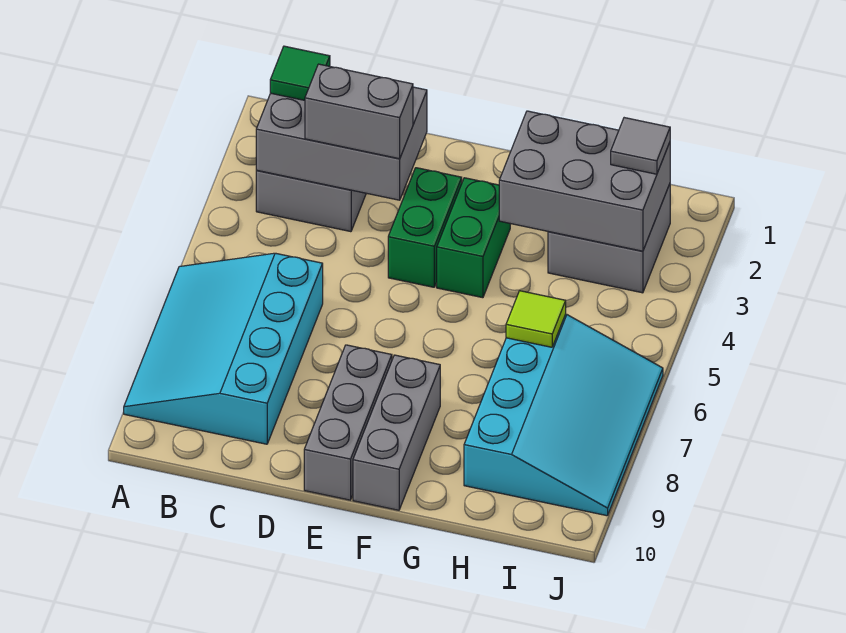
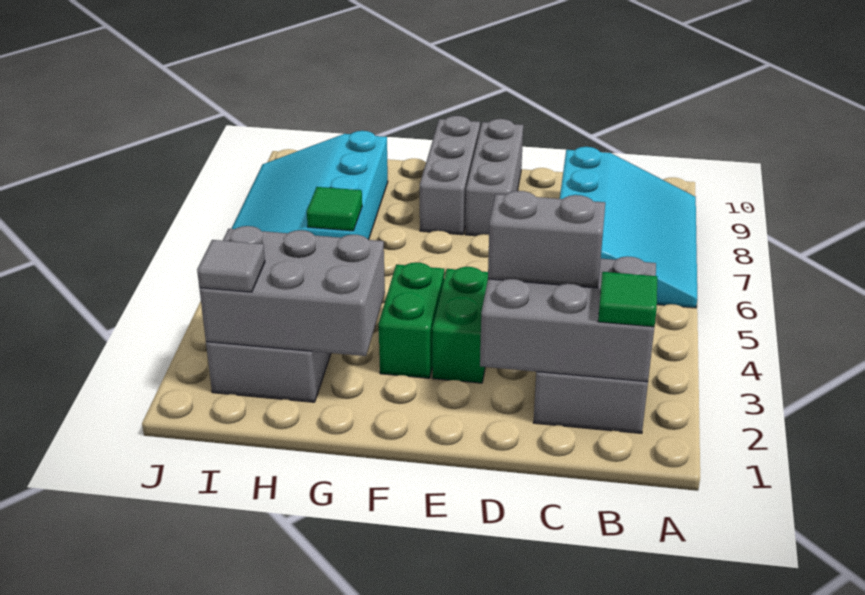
lime tile H6 level 2 -> green tile H6 level 2

